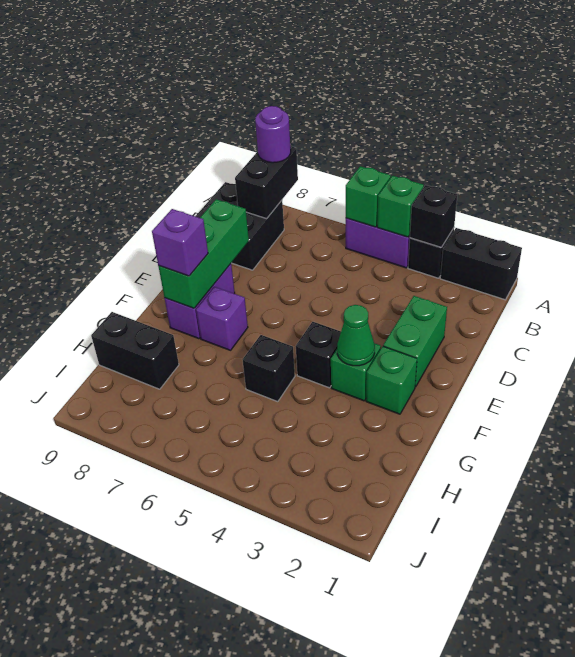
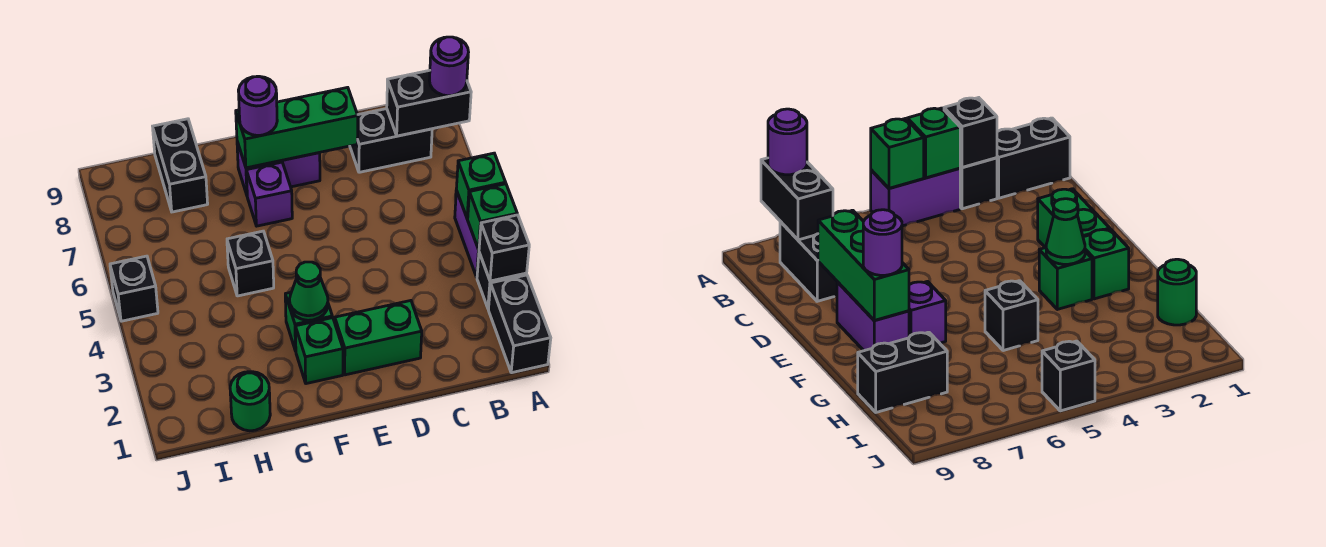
black brick B8:C9 level 1 -> black brick B8:C8 level 1
black brick F4 level 1 -> black brick J5 level 1
purple brick F8 level 3 -> purple round brick F8 level 3
none -> green round brick H1 level 1

